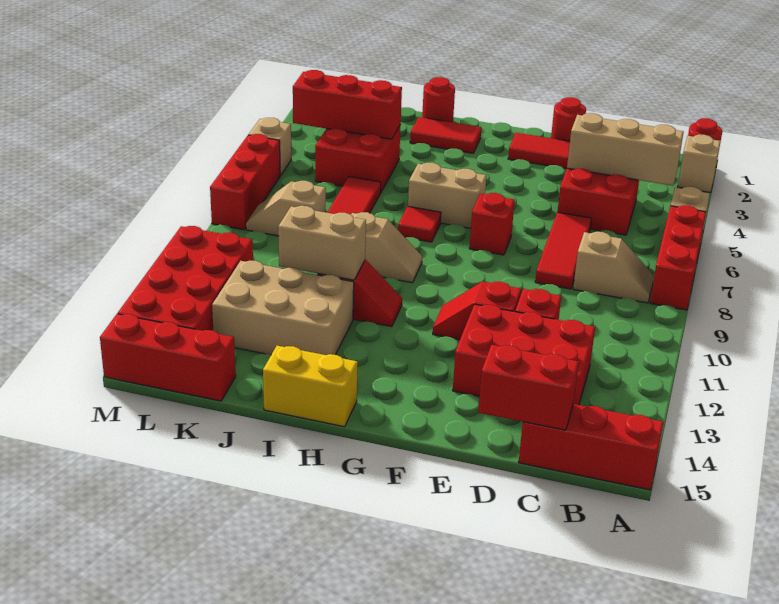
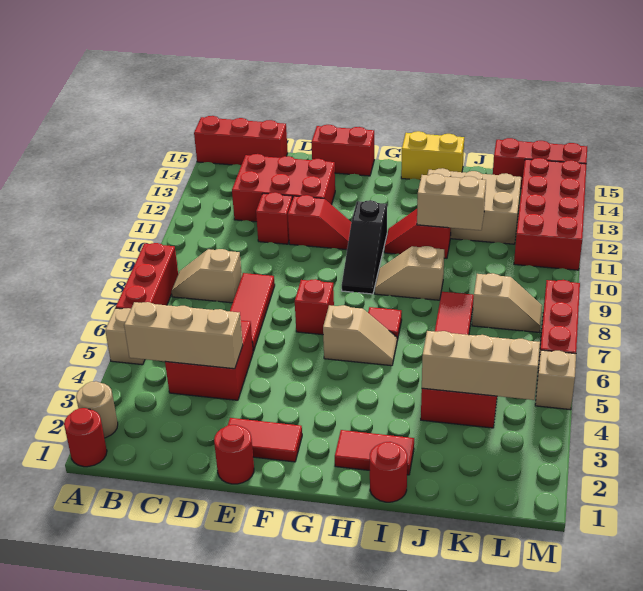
tan brick A2 level 1 -> tan round brick A2 level 1
red brick C15:D15 level 2 -> red brick E15:F15 level 1
tan brick G6:H6 level 1 -> tan slope G6:H6 level 1 top G
none -> black slope G9:G11 level 1 top 11
red brick J4:L4 level 2 -> tan brick J4:L4 level 2

